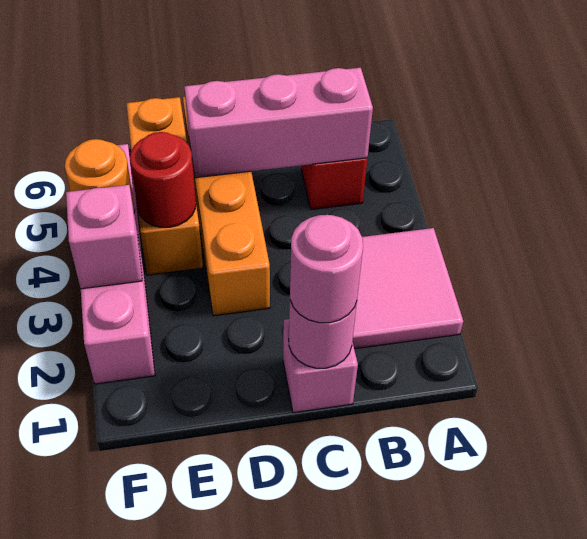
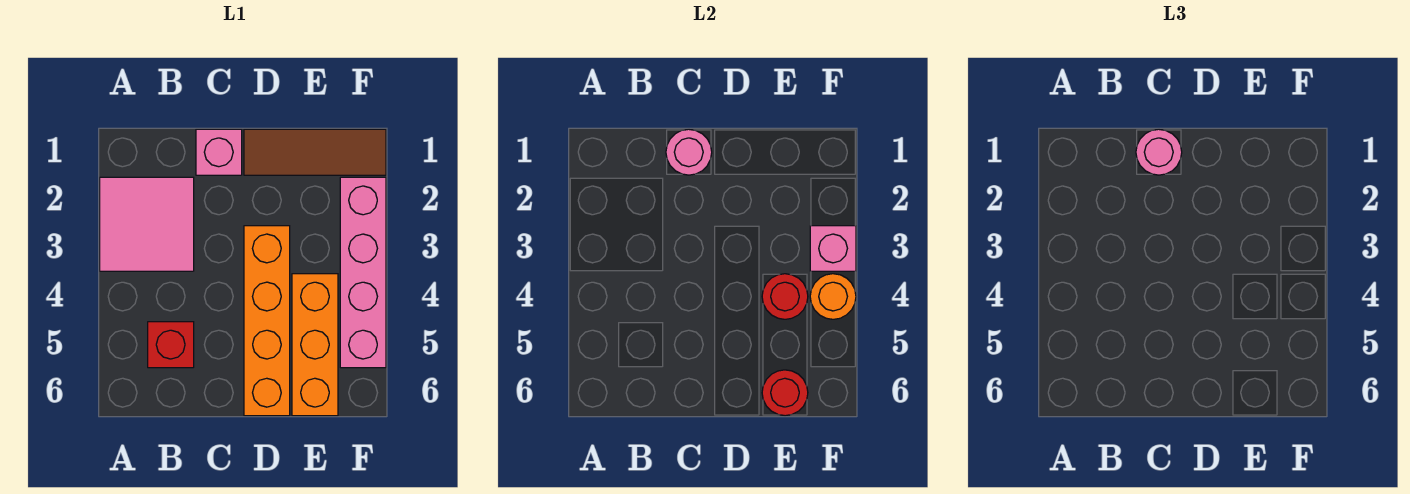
pink brick B5:D5 level 2 -> none
none -> brown tile D1:F1 level 1
none -> red round brick E6 level 2

